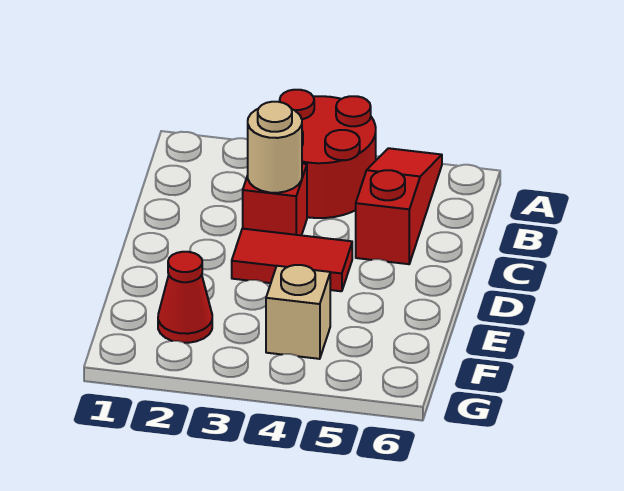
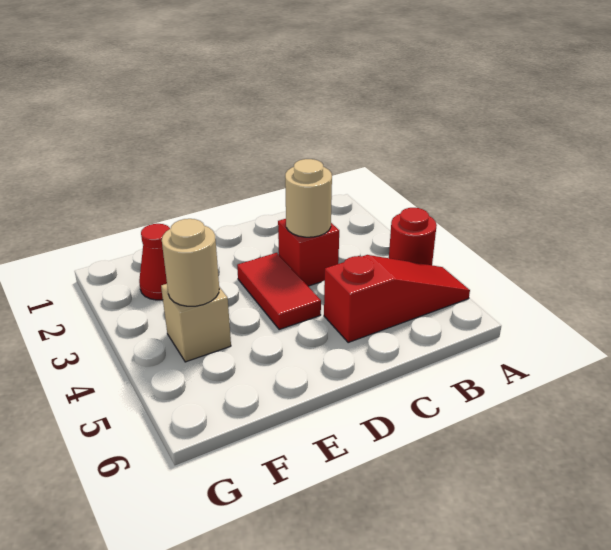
red round brick A3:B4 level 1 -> red round brick A4 level 1
none -> tan round brick F4 level 2

